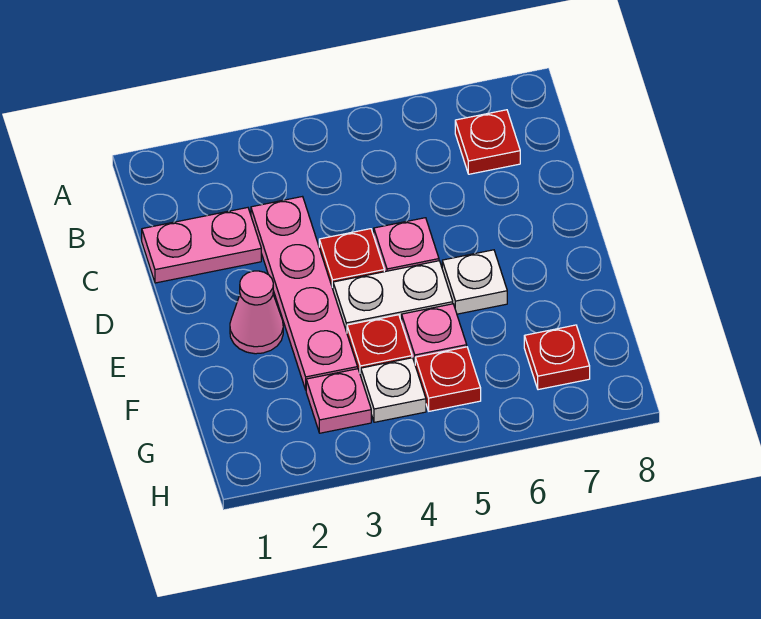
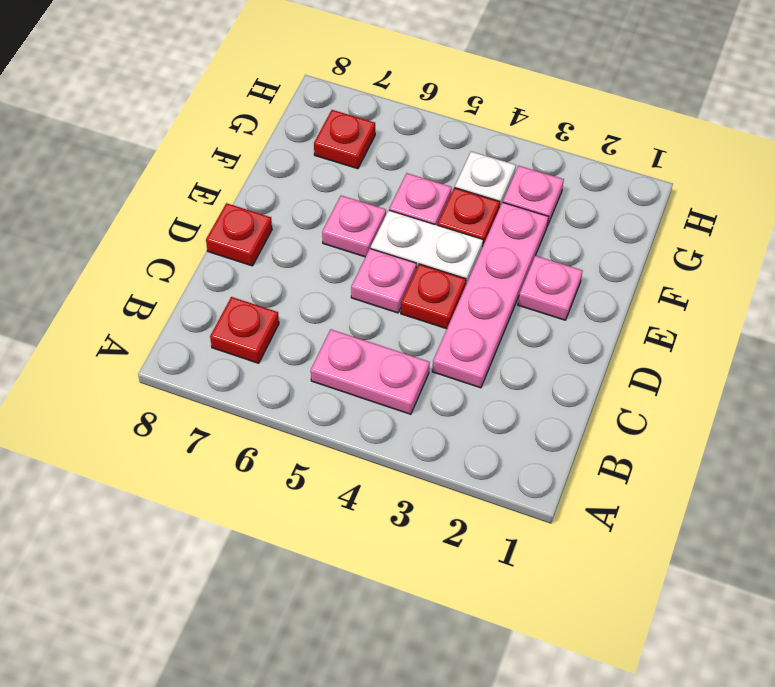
pink plate C1:C2 level 1 -> pink plate B4:B5 level 1
pink cone E2 level 1 -> pink plate E2 level 1
white plate E6 level 1 -> pink plate E6 level 1
red plate G5 level 1 -> red plate D8 level 1

